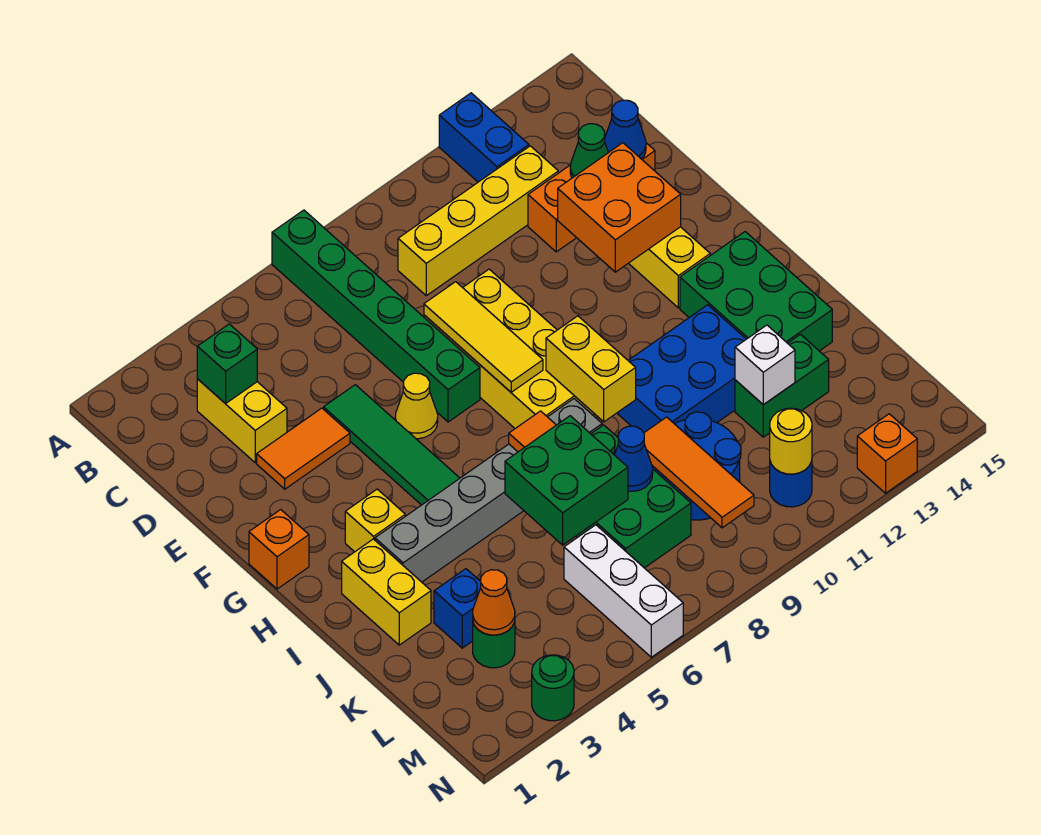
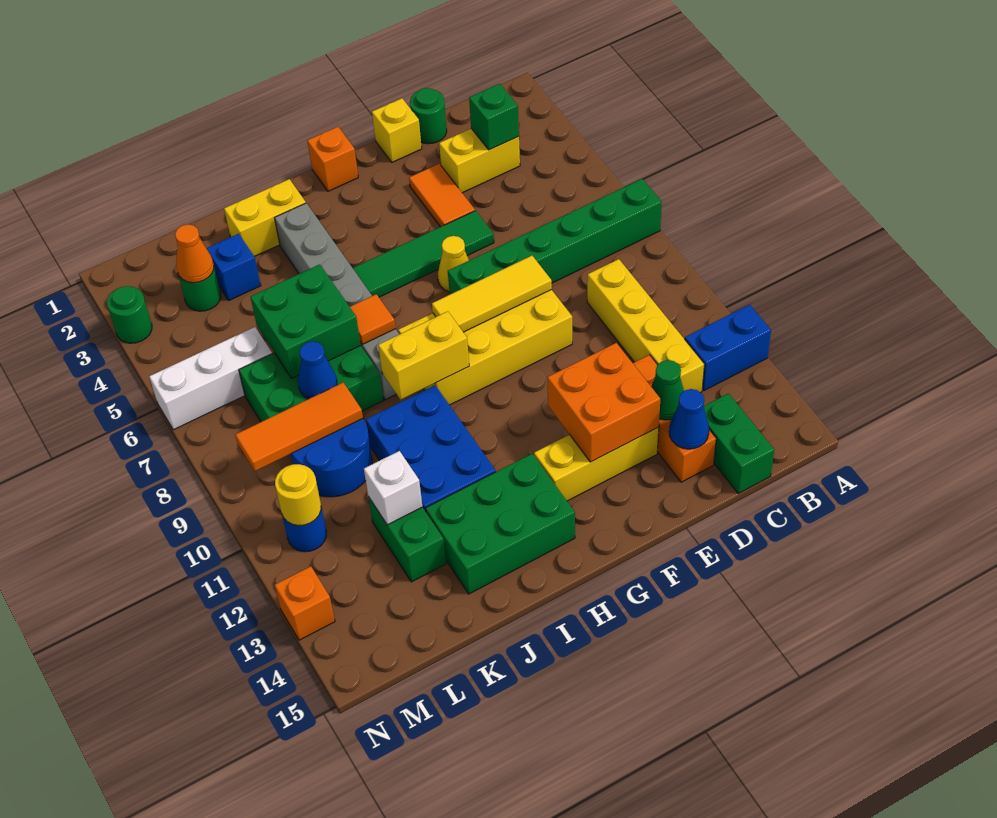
none -> green brick C14:C15 level 1
none -> green round brick D1 level 1
yellow brick H3 level 1 -> yellow brick E1 level 1

